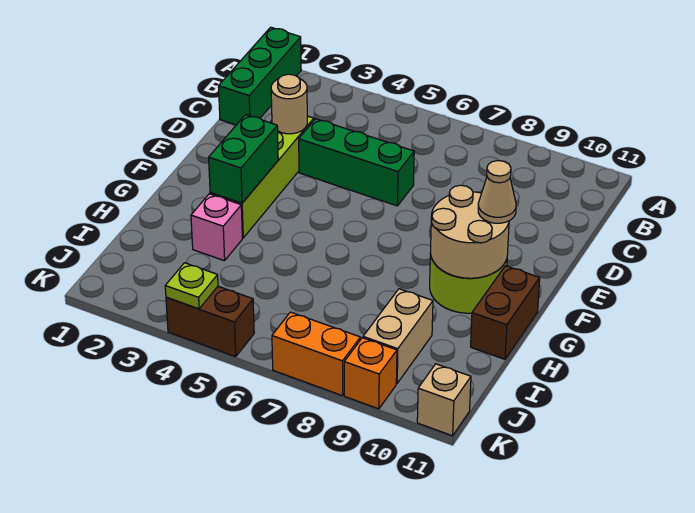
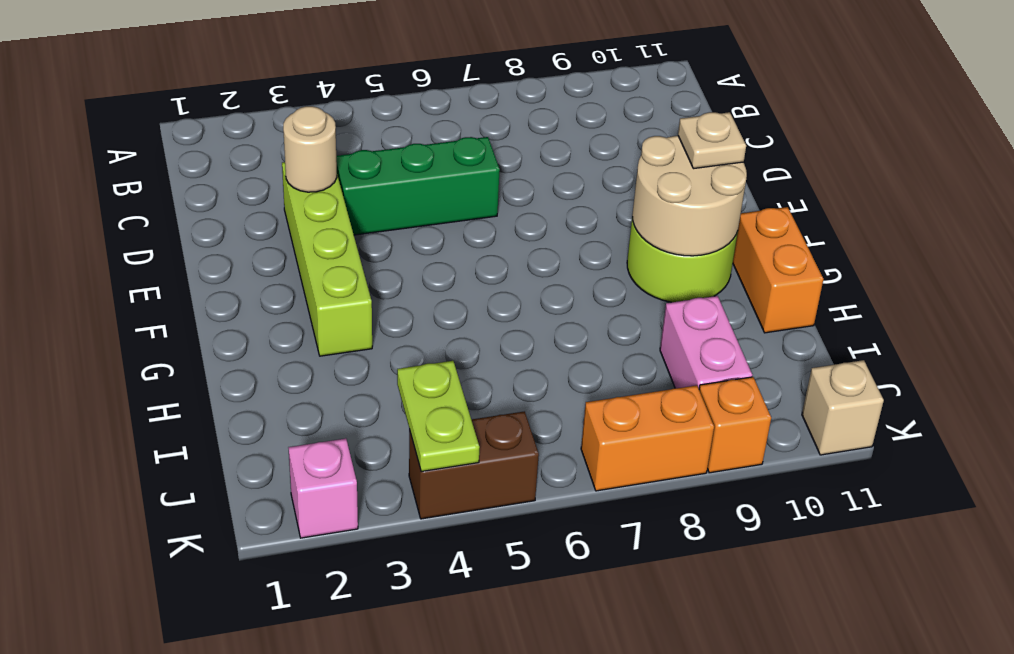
green brick A1:C1 level 1 -> none
green brick F3:G3 level 2 -> none
tan cone F10 level 3 -> tan plate F10 level 3
brown brick G11:H11 level 1 -> orange brick G11:H11 level 1
pink brick H3 level 1 -> pink brick K2 level 1
tan brick I9:J9 level 1 -> pink brick I9:J9 level 1
lime plate K4 level 2 -> lime plate J4:K4 level 2

